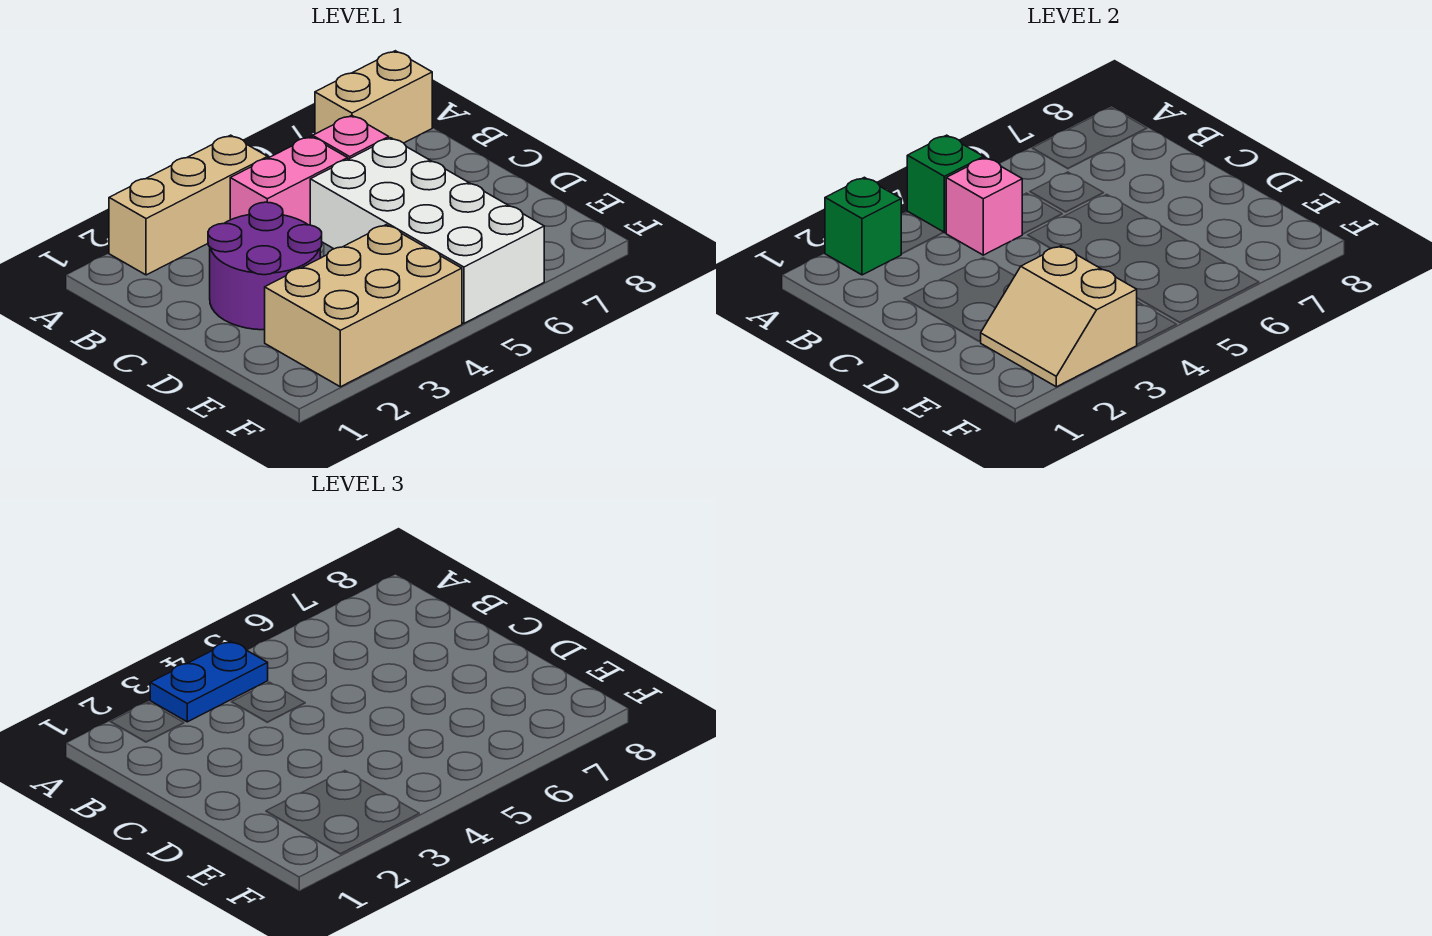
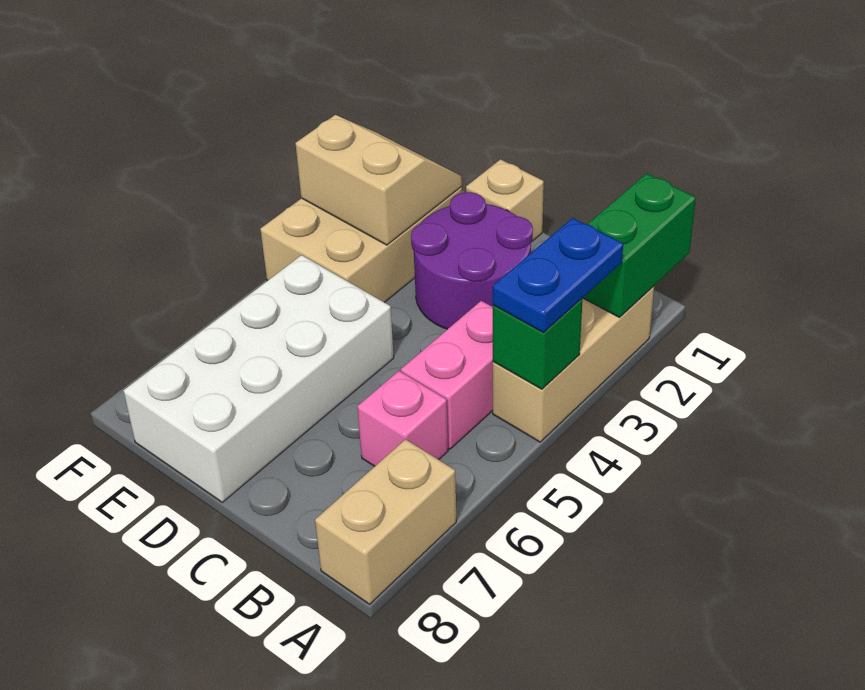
green brick A2 level 2 -> green brick A1:A2 level 2
pink brick B4 level 2 -> none
white brick C5:F6 level 1 -> white brick D5:E8 level 1
none -> tan brick D1 level 1

